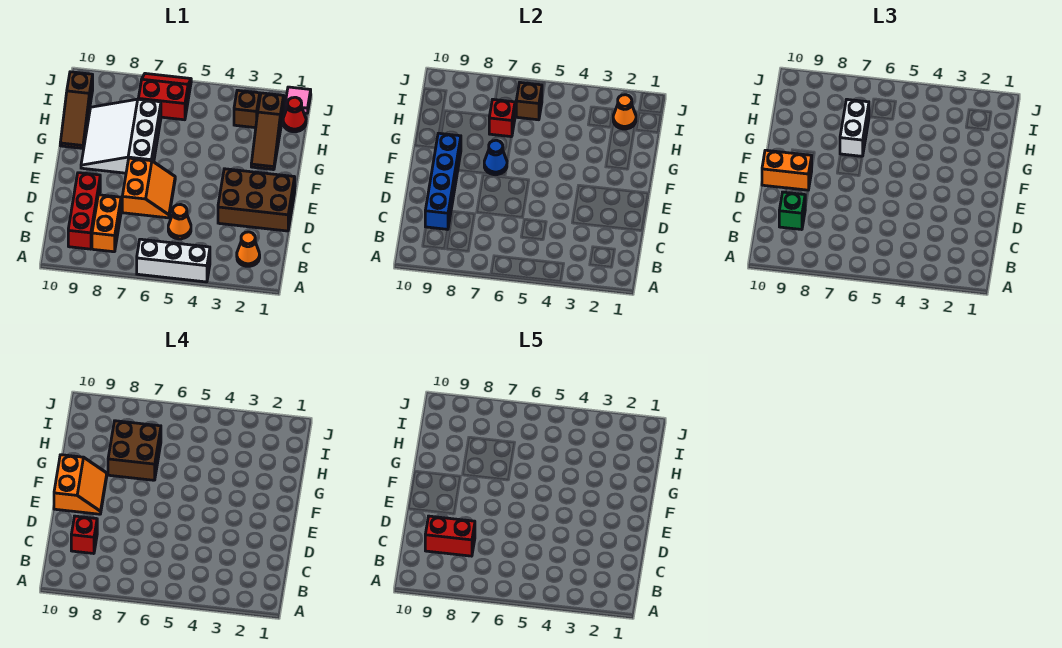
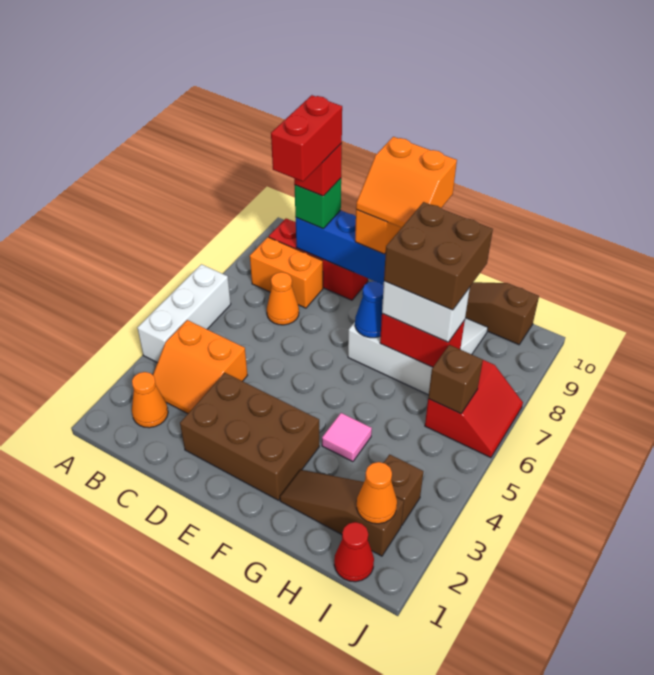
orange cone C5 level 1 -> orange cone C7 level 1
brown brick D1:E3 level 1 -> brown brick D2:F3 level 1
orange slope D6:E7 level 1 top 7 -> orange slope B3:C4 level 1 top 4
red brick H7 level 2 -> red brick G7:H7 level 2
pink tile J1 level 1 -> pink tile G4 level 1

